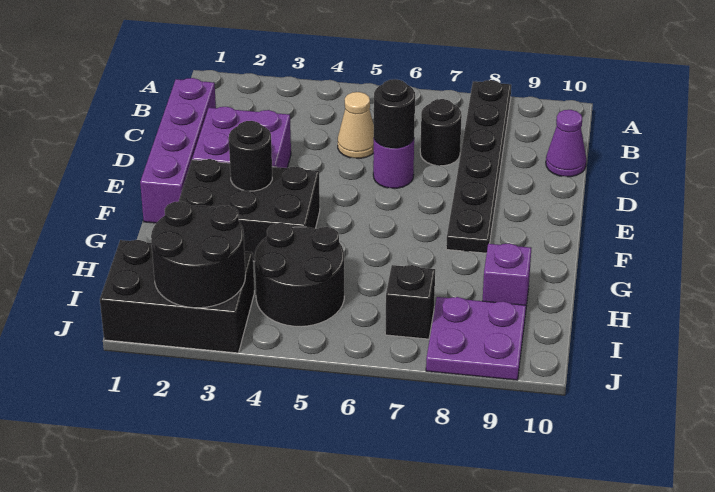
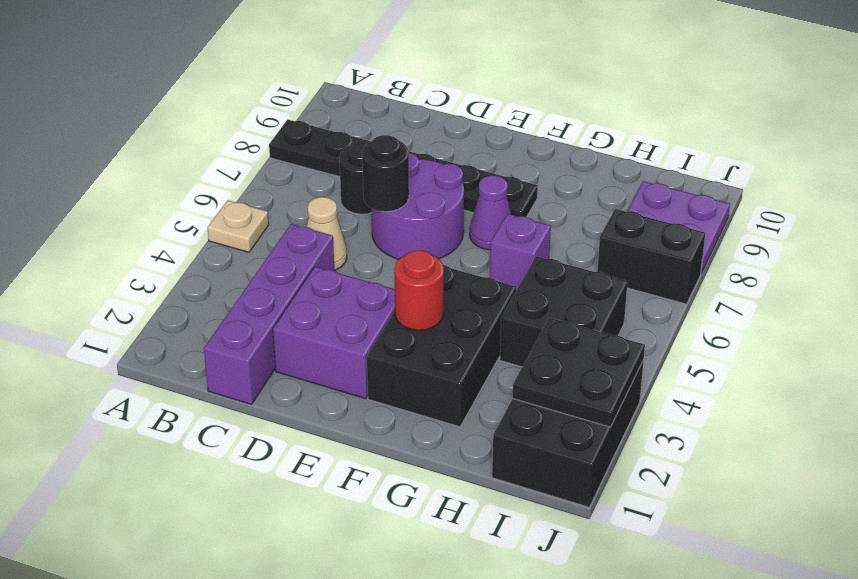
none -> tan plate A5 level 1
purple brick C1:F1 level 1 -> purple brick C1:C4 level 1
purple cone C10 level 1 -> purple cone F7 level 1
purple round brick D6 level 1 -> purple round brick D6:E7 level 1
black round brick F3 level 2 -> red round brick F3 level 2
black round brick H4:I5 level 1 -> black brick H4:I5 level 1
purple brick H9 level 1 -> purple brick G6 level 1
black round brick I2:J3 level 2 -> black plate I2:J3 level 2
black brick I7 level 1 -> black brick I7:J7 level 1

